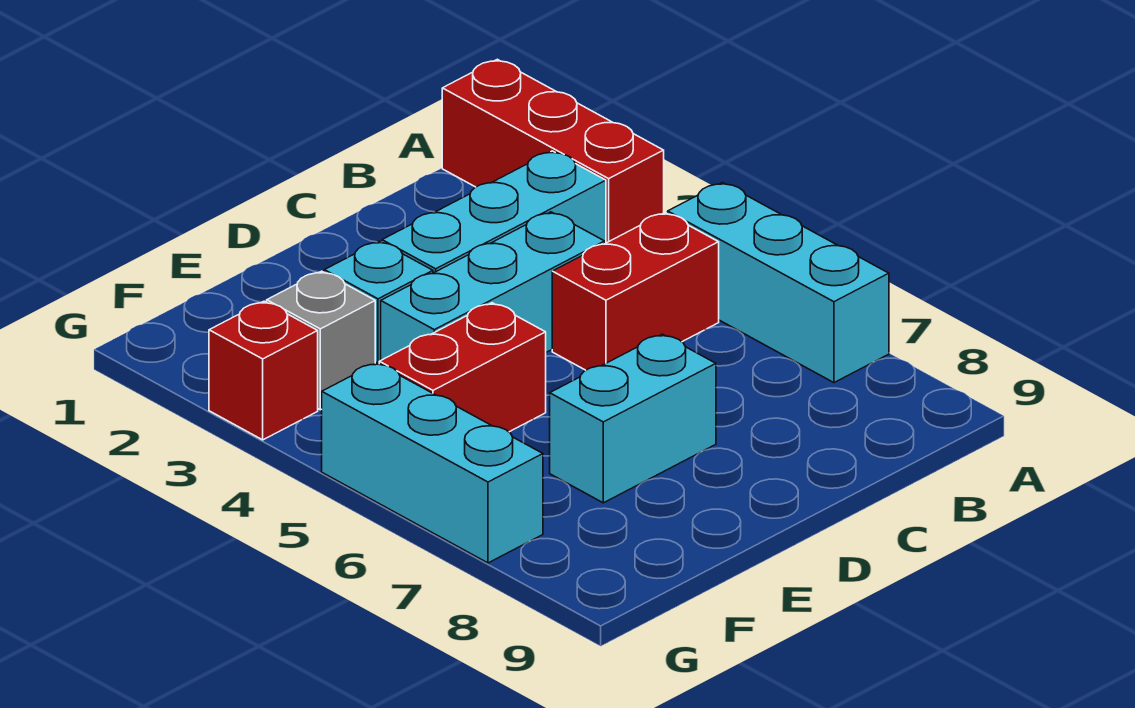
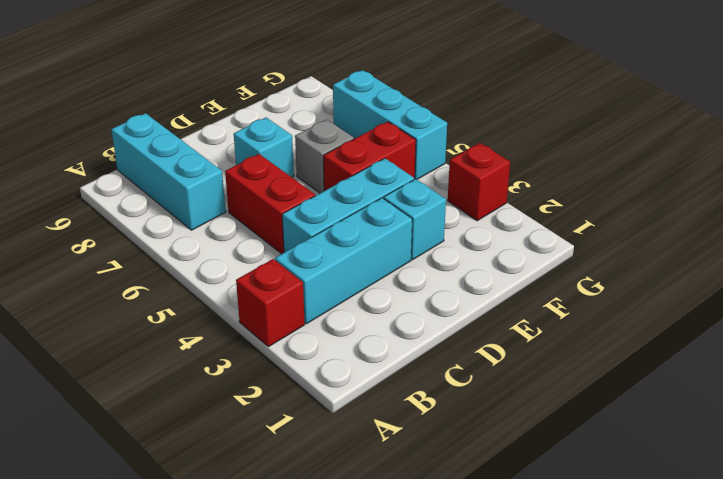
red brick A1:A3 level 1 -> red brick A3 level 1
cyan brick A5:A7 level 1 -> cyan brick B7:B9 level 1
red brick B5:C5 level 1 -> red brick C5:C6 level 1
cyan brick D7:E7 level 1 -> cyan brick D7 level 1
grey brick F3 level 1 -> grey brick E6 level 1

